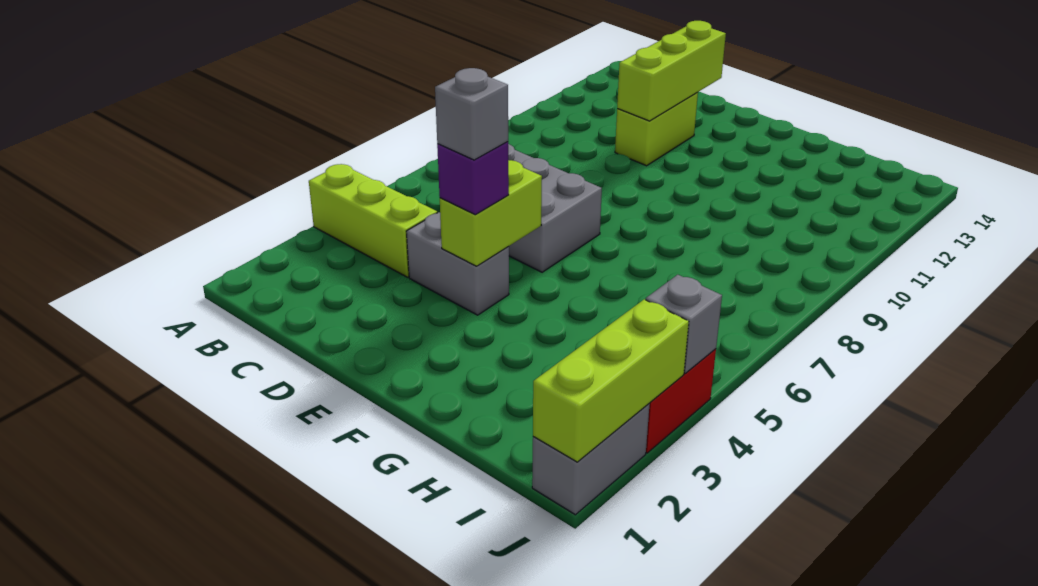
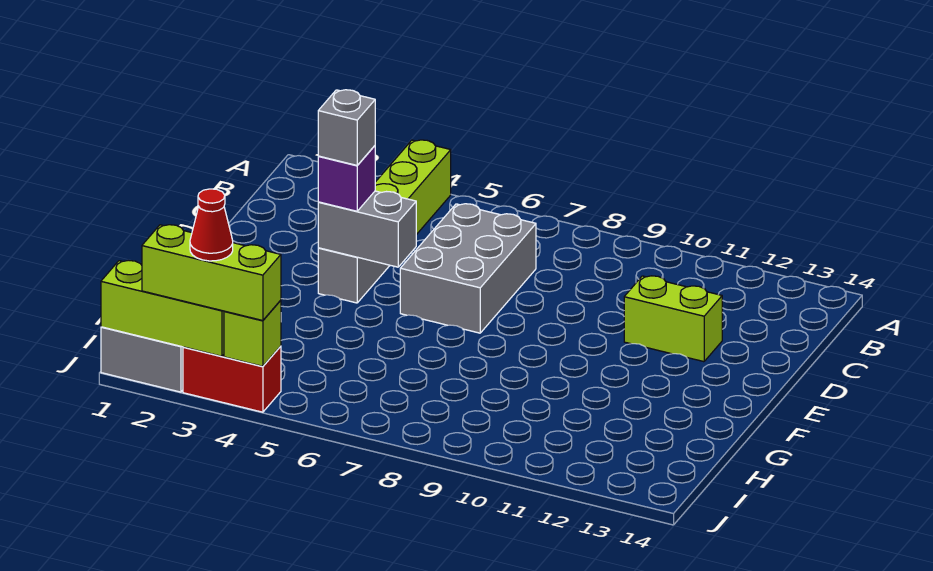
lime brick D11:D13 level 2 -> lime brick J2:J4 level 3
lime brick E4:E5 level 2 -> grey brick E4:E5 level 2
none -> red cone J3 level 4
grey brick J4 level 2 -> lime brick J4 level 2

